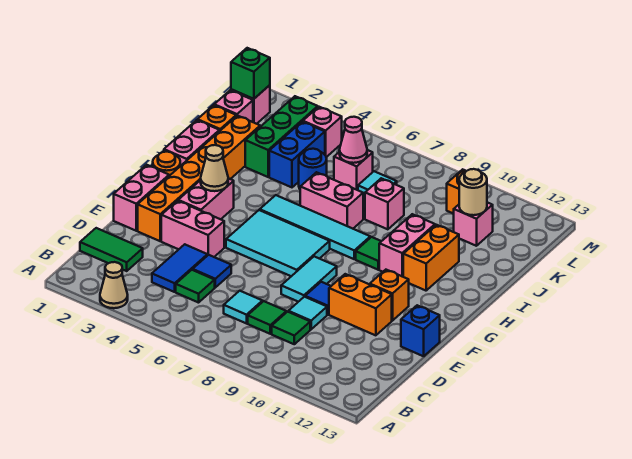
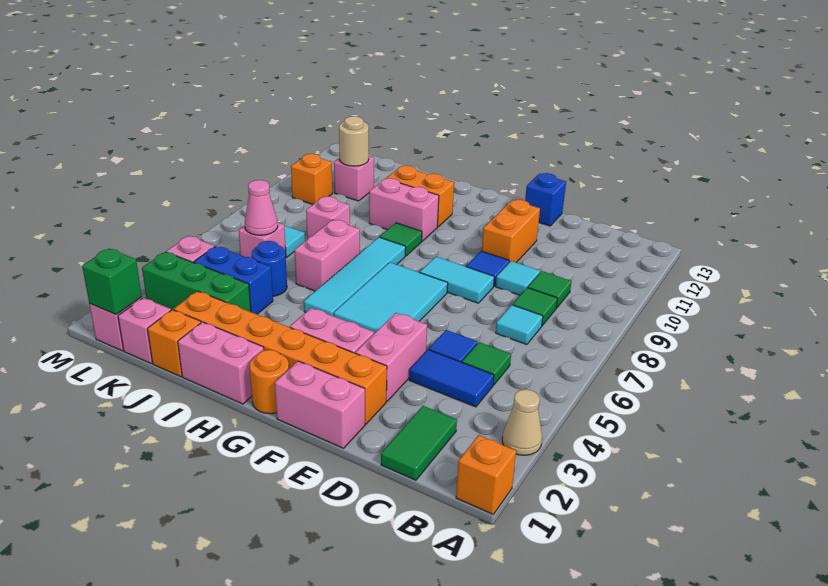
orange brick F11 level 1 -> orange brick A1 level 1
tan cone G3 level 2 -> none

